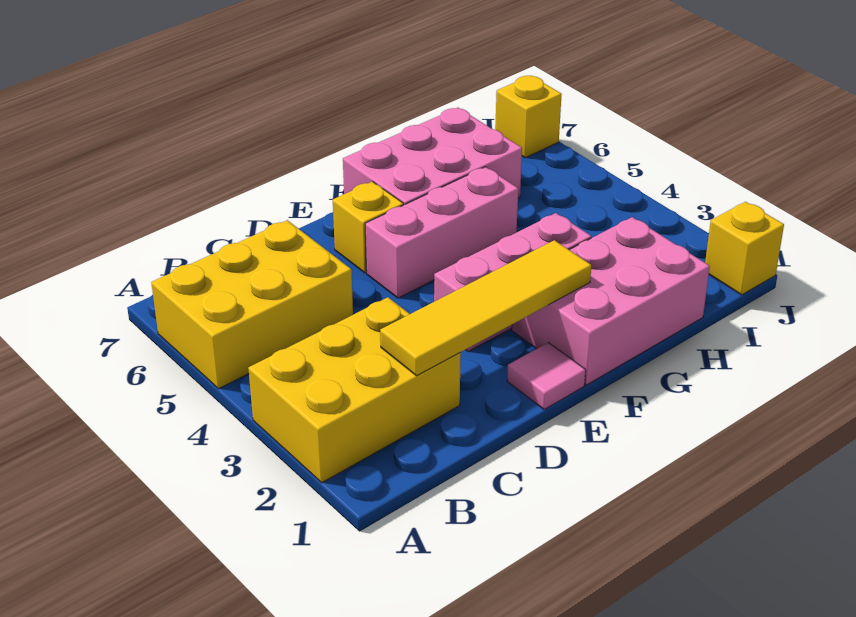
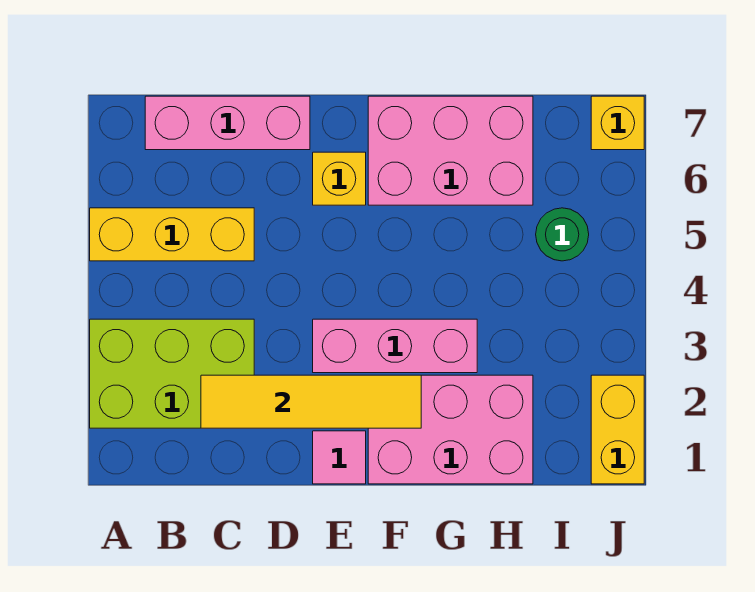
yellow brick A2:C3 level 1 -> lime brick A2:C3 level 1
yellow brick A5:C6 level 1 -> yellow brick A5:C5 level 1
pink brick E5:G5 level 1 -> pink brick B7:D7 level 1
none -> green round brick I5 level 1
yellow brick J1 level 1 -> yellow brick J1:J2 level 1

